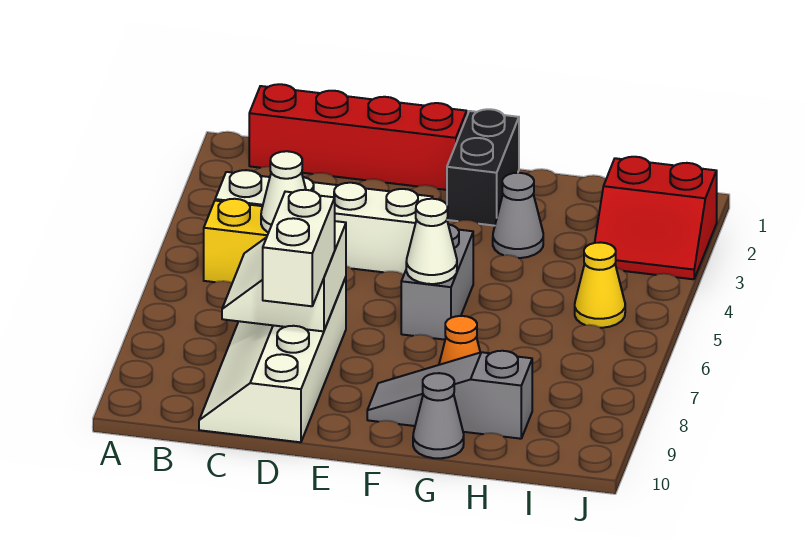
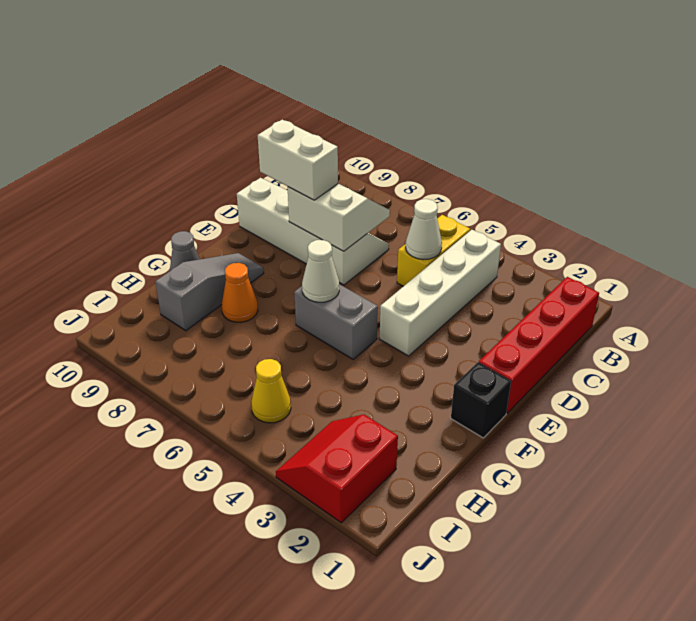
black brick F1:F2 level 1 -> black brick F1 level 1
grey cone G3 level 1 -> none

